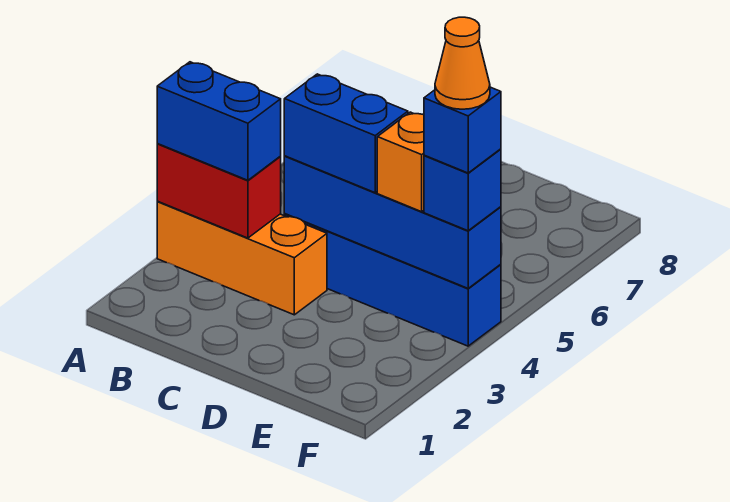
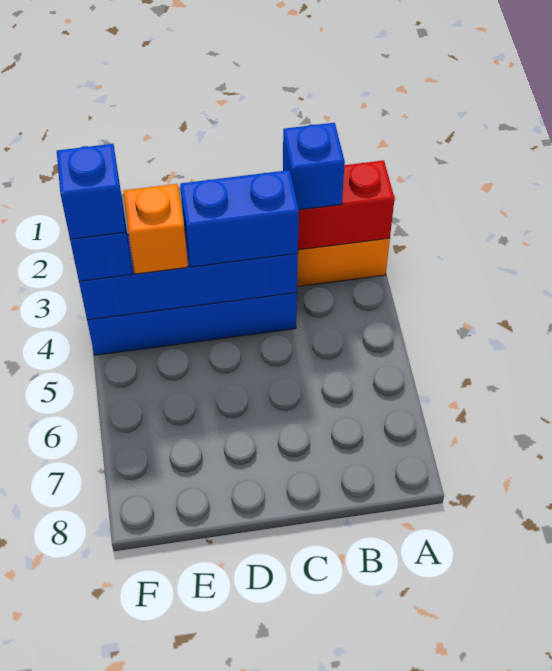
blue brick A3:B3 level 3 -> blue brick B3 level 3
orange cone F4 level 5 -> none

